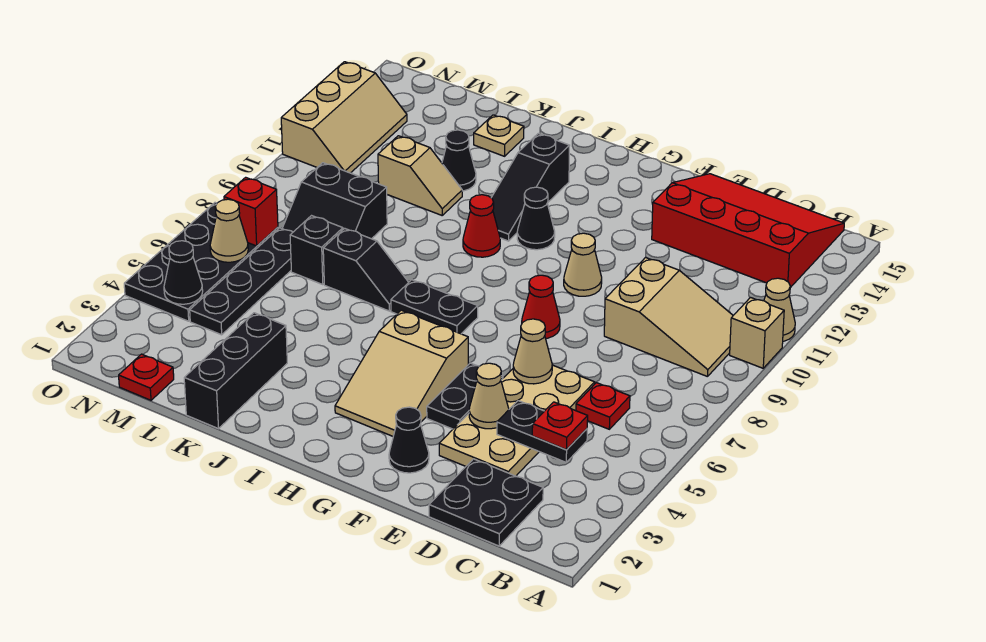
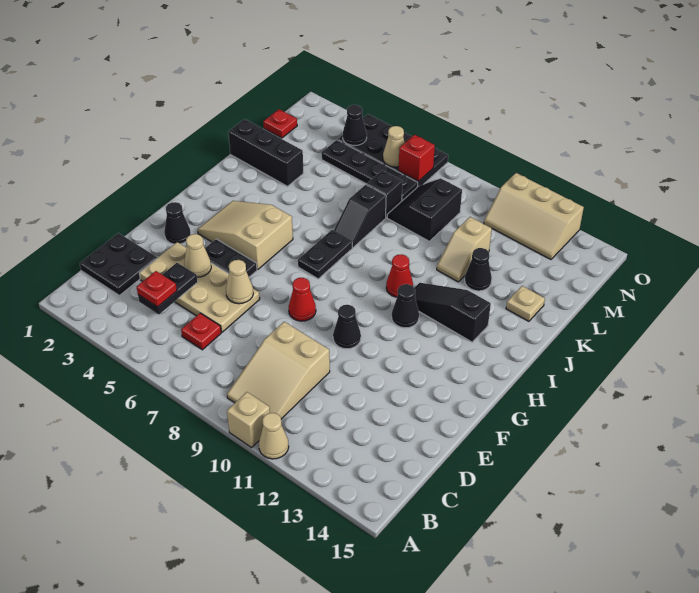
red slope B13:E15 level 1 top 13 -> none
tan cone F10 level 1 -> black cone F10 level 1

